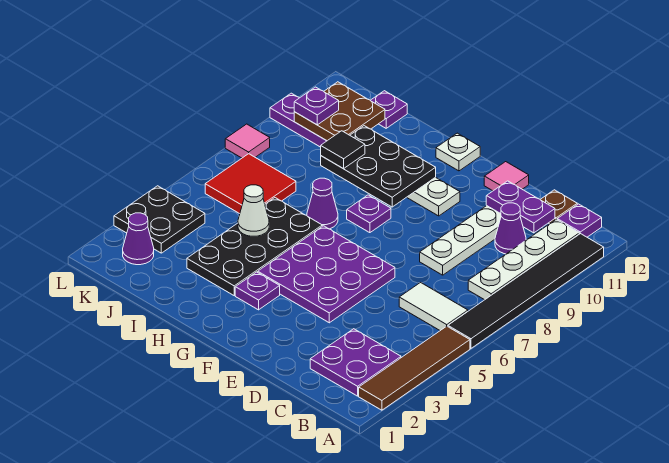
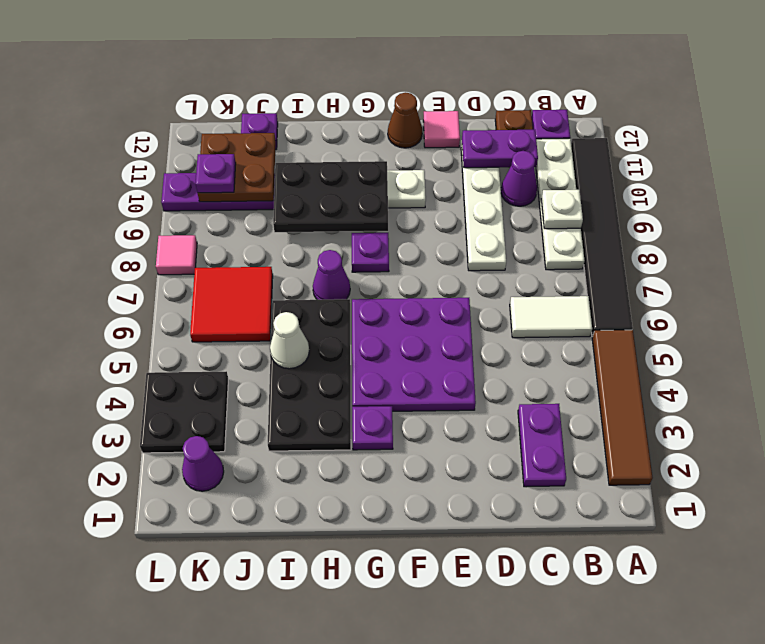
purple plate B2:C3 level 1 -> purple plate C2:C3 level 1
none -> brown cone F12 level 1
white plate G12 level 1 -> white plate B9 level 2
black tile I9 level 3 -> none

